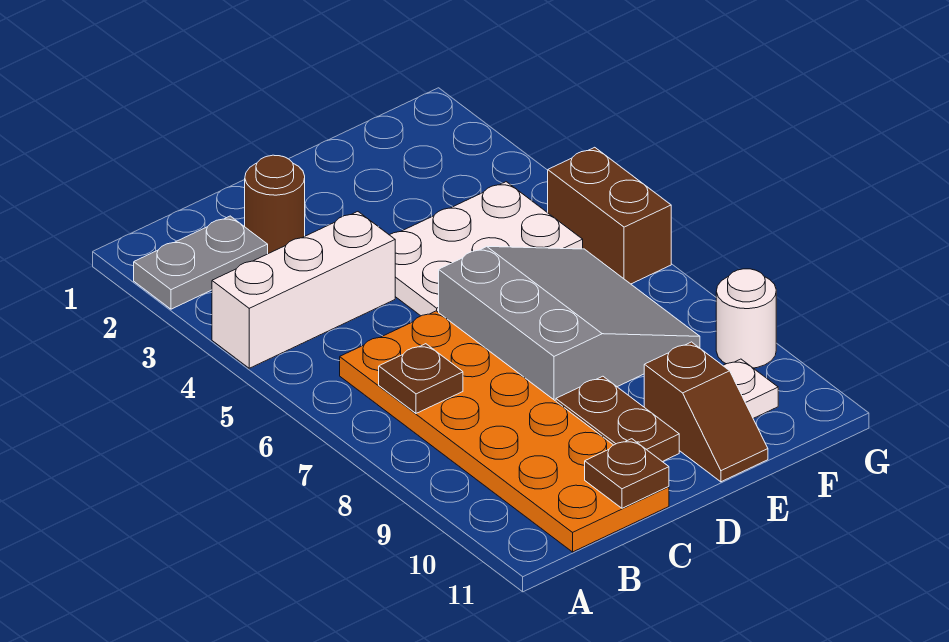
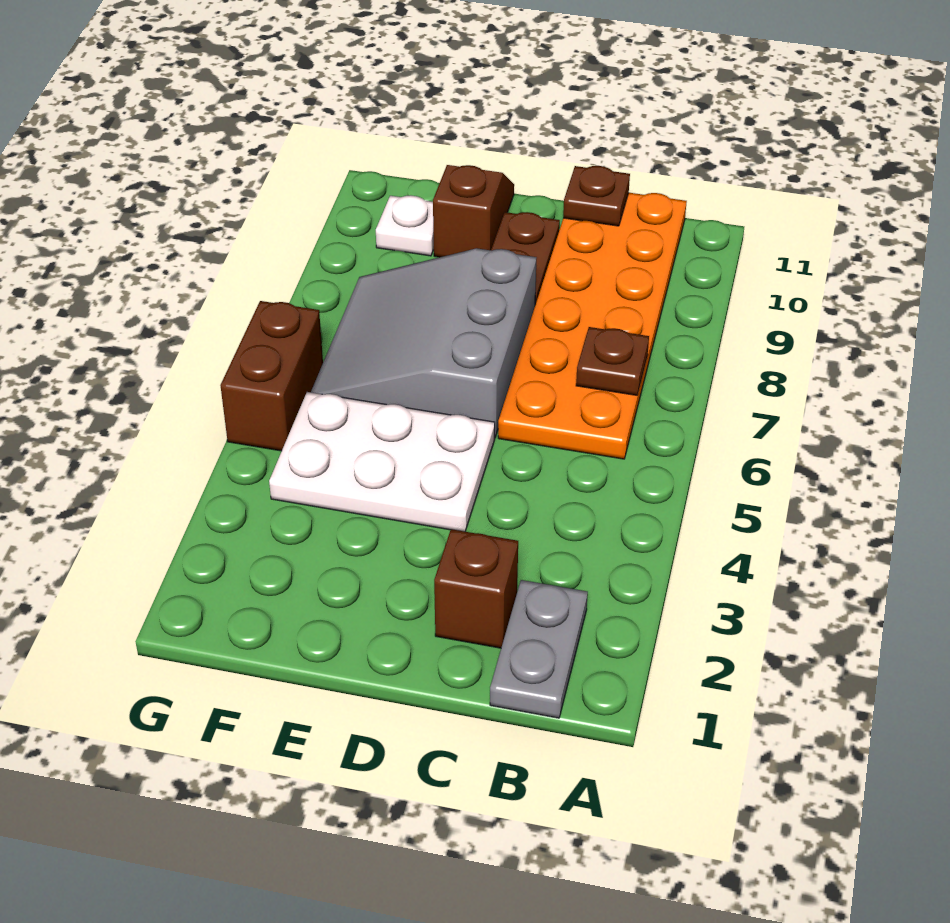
grey plate A2:B2 level 1 -> grey plate B1:B2 level 1
white brick A4:C4 level 1 -> none
brown round brick C2 level 1 -> brown brick C2 level 1
white round brick G9 level 1 -> none

